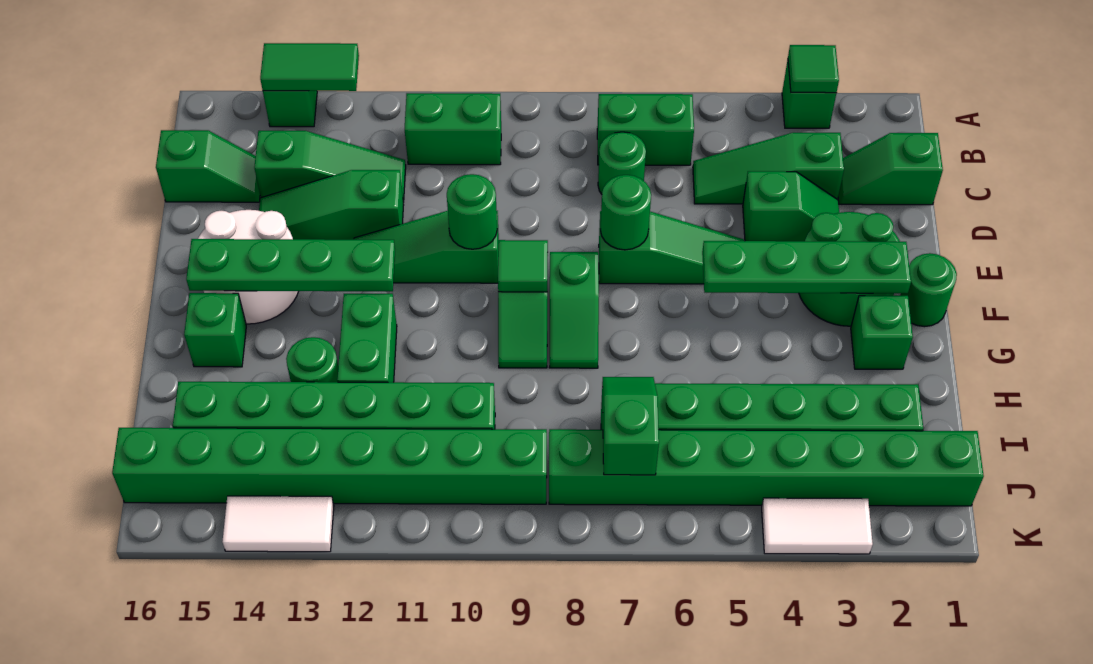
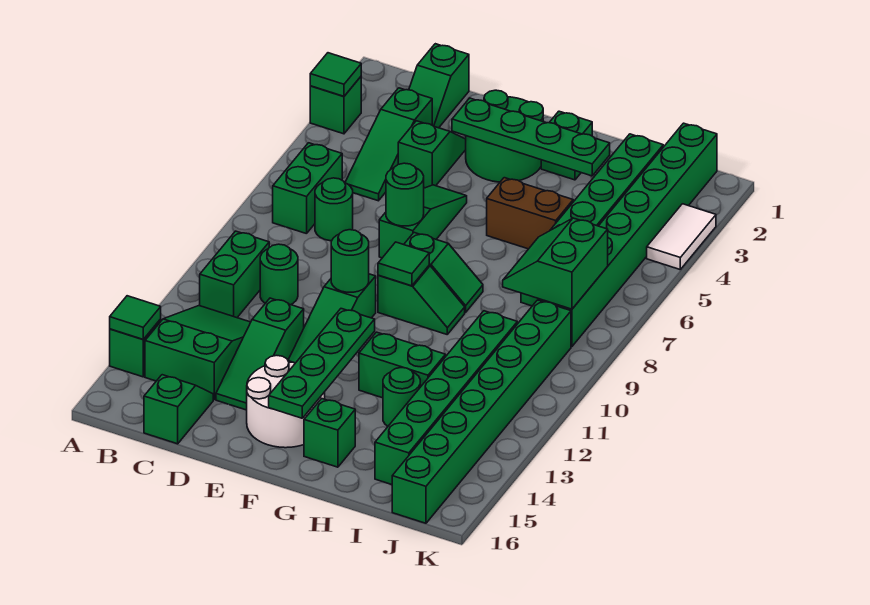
green tile A13:A14 level 2 -> green tile A14 level 2
green slope C12:C14 level 1 top 14 -> green slope B12:C14 level 1 top 14
green round brick F1 level 1 -> green round brick C10 level 1
green plate F2:F5 level 2 -> green plate E3:H3 level 2
none -> brown brick G5:H5 level 1
green slope I7:J7 level 2 top J -> green slope I7:J8 level 2 top J
white tile K13:K14 level 1 -> none

